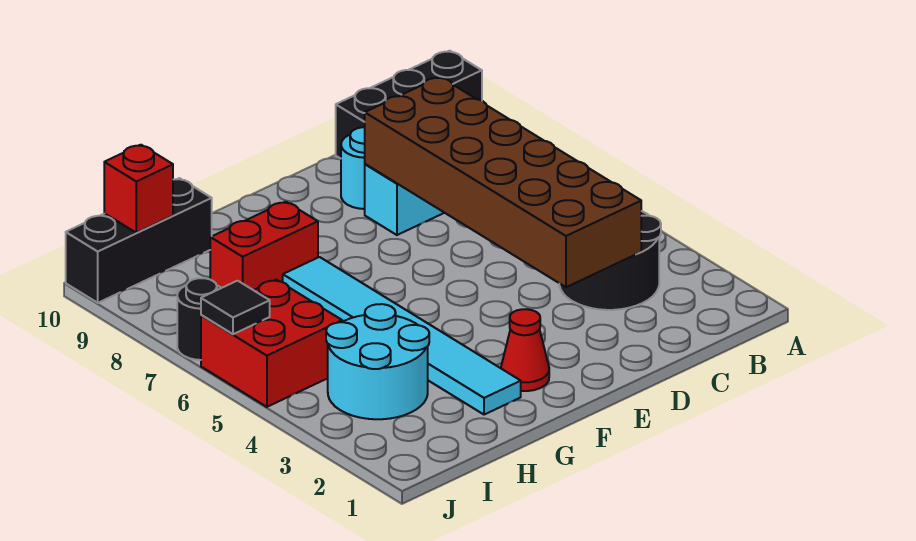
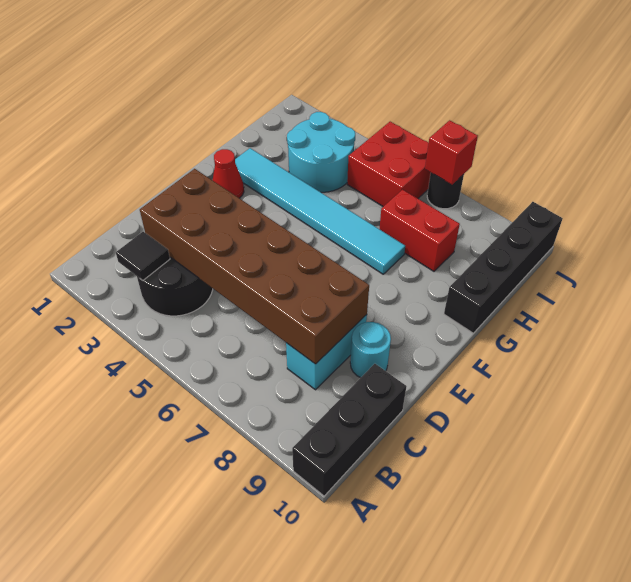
red brick G8:H8 level 1 -> red brick H7:H8 level 1
black brick H10:J10 level 1 -> black brick G10:J10 level 1
red brick I10 level 2 -> red brick J7 level 2
black tile J6 level 2 -> black tile B3 level 2

